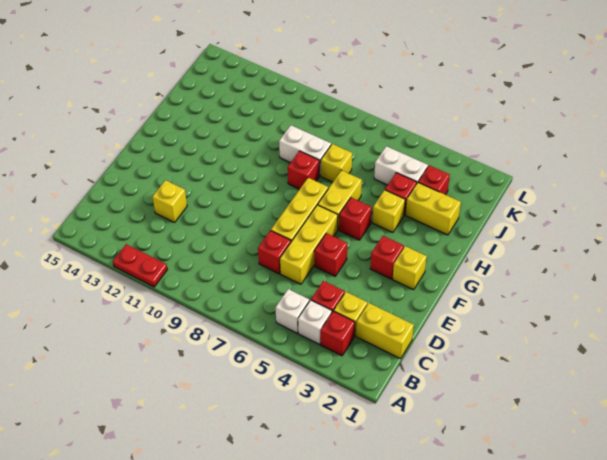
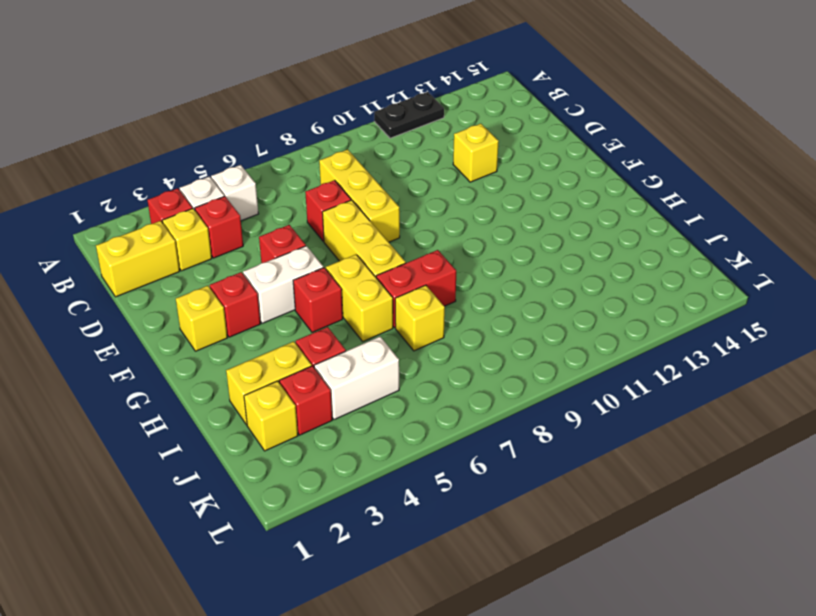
red plate A11:A12 level 1 -> black plate A11:A12 level 1
yellow brick D6:F6 level 1 -> yellow brick C8:E8 level 1
yellow brick H4 level 1 -> yellow brick J2 level 1
red brick H8 level 1 -> red brick H7:H8 level 1
white brick I8:I9 level 1 -> white brick F4:F5 level 1

